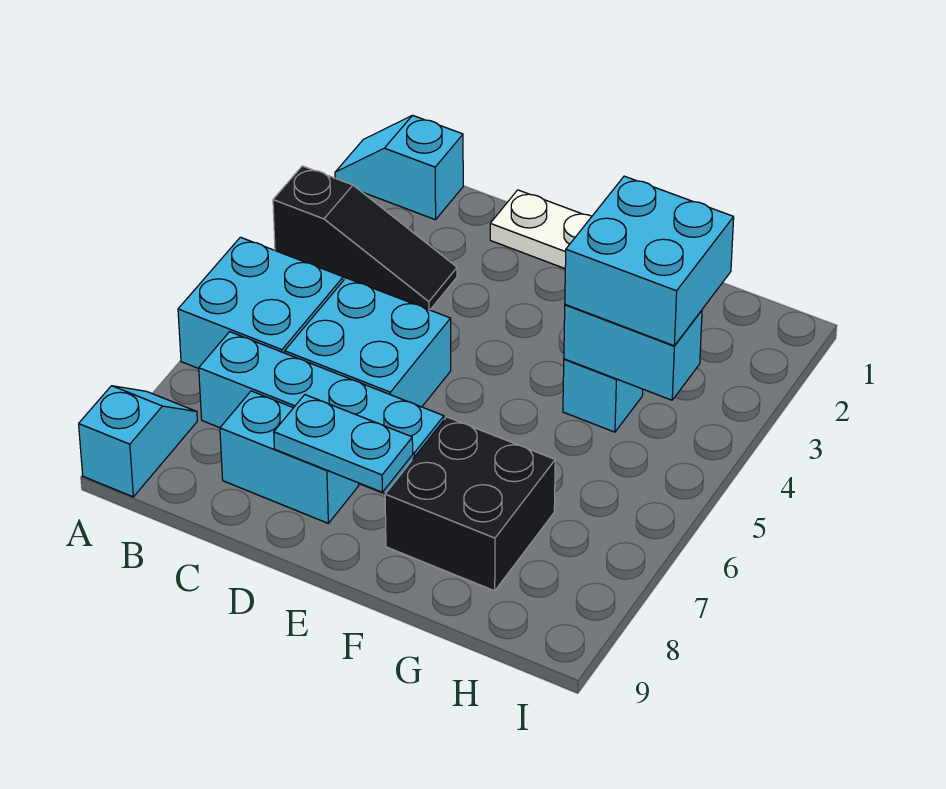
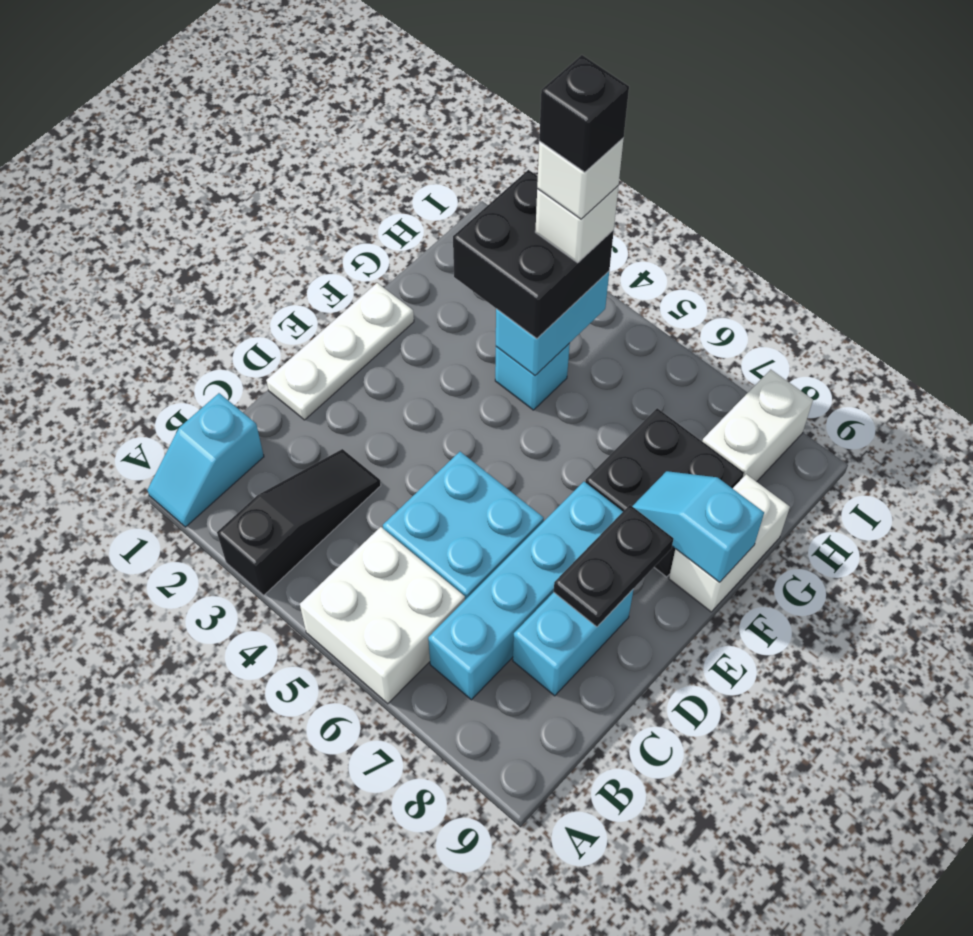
cyan brick A5:B6 level 1 -> white brick A5:B6 level 1
cyan slope A8:A9 level 1 top 9 -> cyan slope F8:F9 level 2 top 9
cyan plate D8:E8 level 2 -> black plate D8:E8 level 2
none -> white brick F9:G9 level 1
cyan brick G3:H4 level 3 -> black brick G3:H4 level 3
none -> white brick H4 level 4
none -> white brick H4 level 5
none -> black brick H4 level 6
none -> white brick H8:I8 level 1

